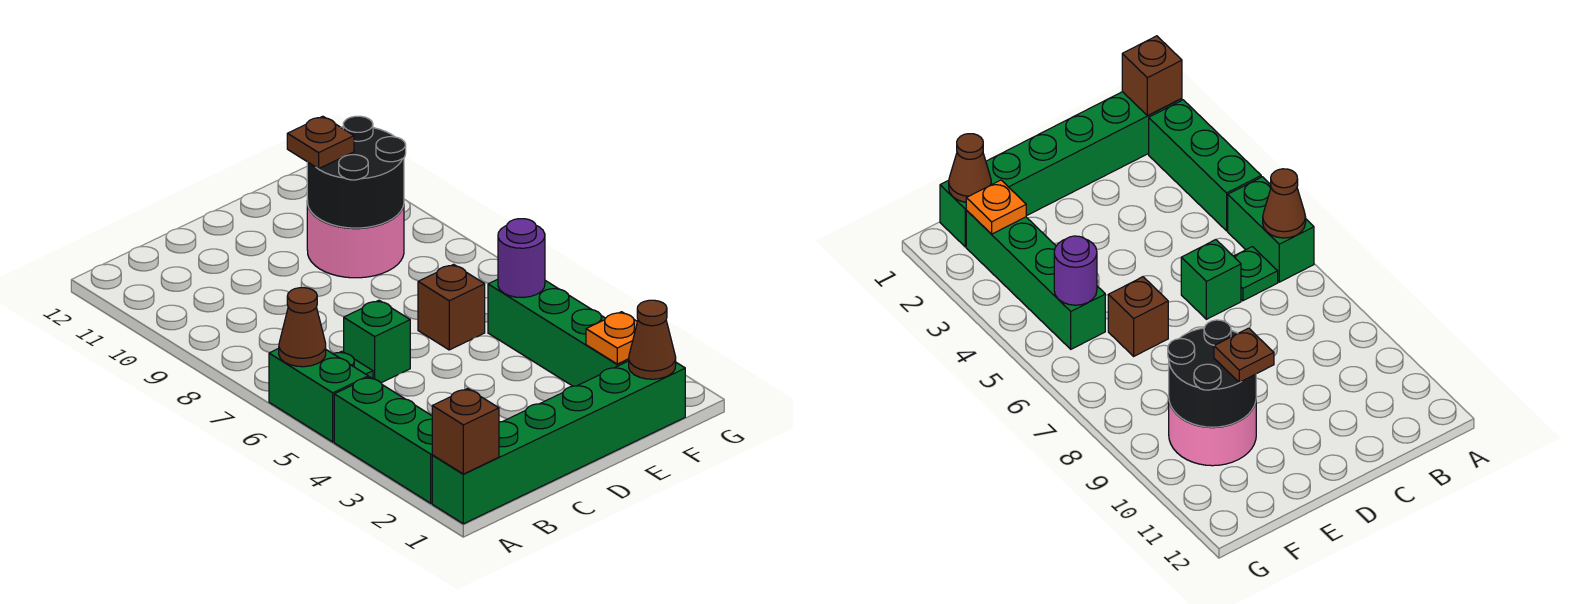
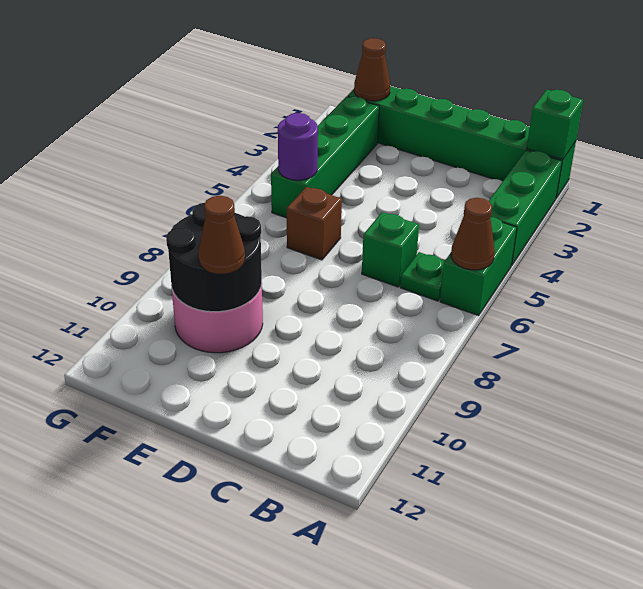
brown brick A1 level 2 -> green brick A1 level 2
brown plate E10 level 3 -> brown cone E10 level 3
orange plate F2 level 2 -> none

